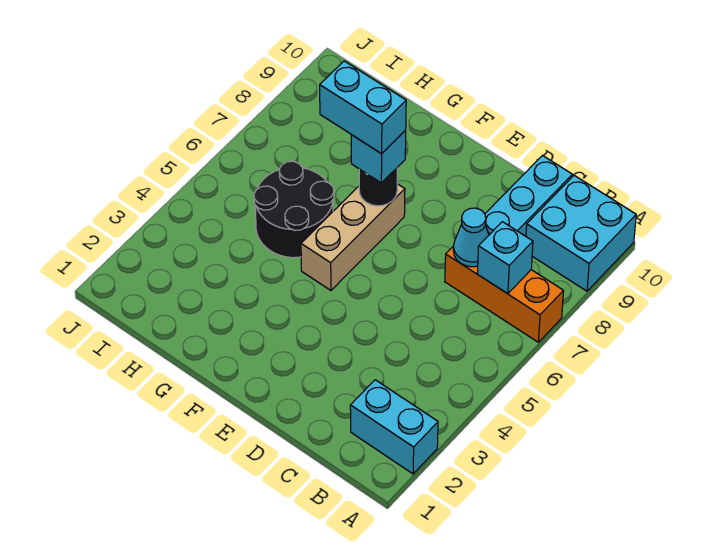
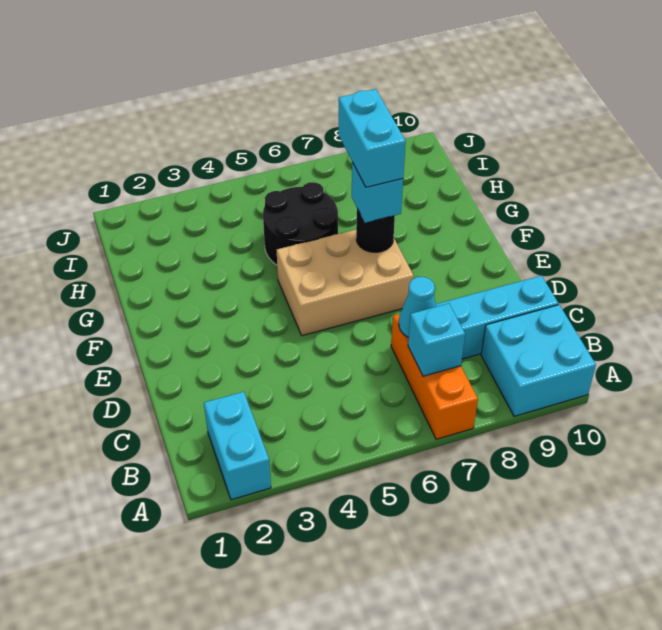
tan brick F5:F7 level 1 -> tan brick E5:F7 level 1

